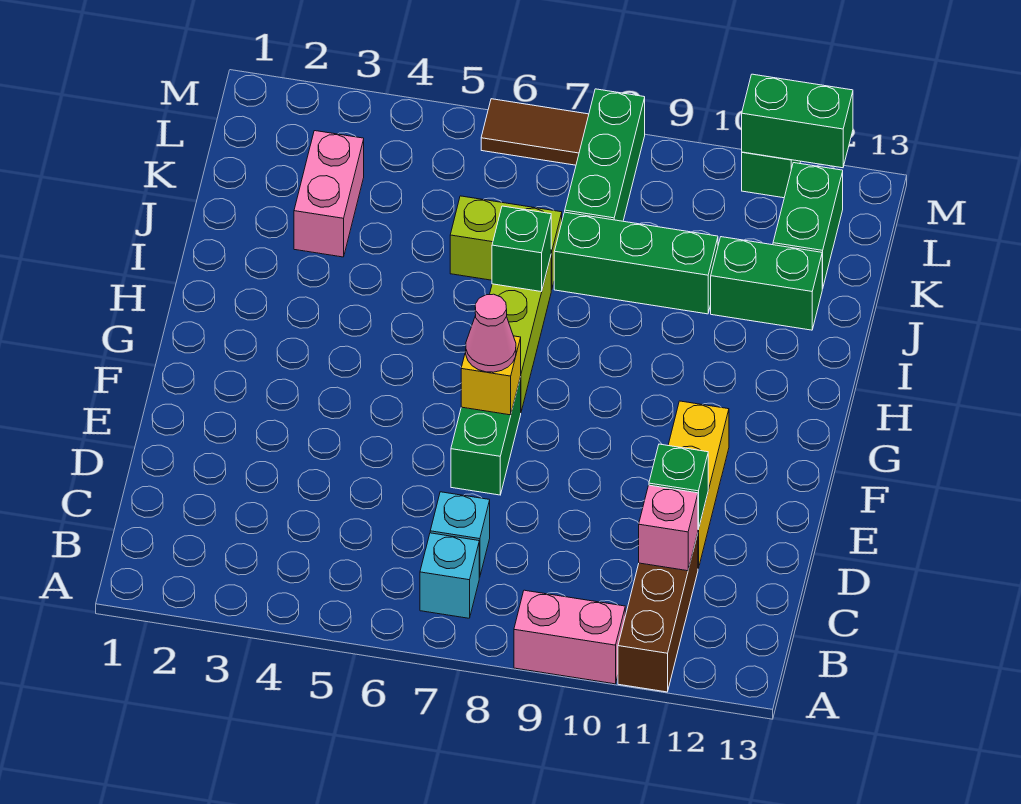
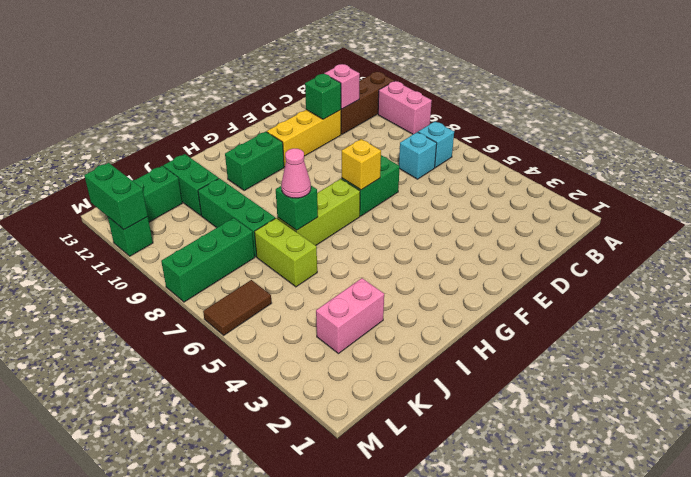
pink cone F7 level 3 -> pink cone I7 level 3
none -> green brick G11:H11 level 1
brown tile M6:M7 level 1 -> brown tile L6:M6 level 1

